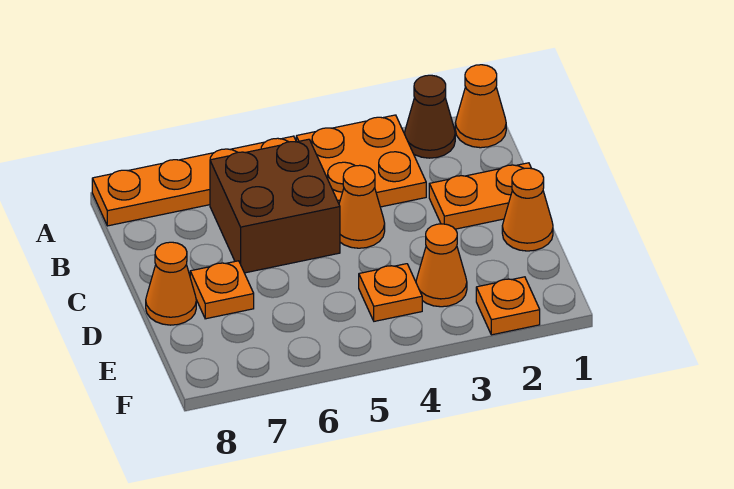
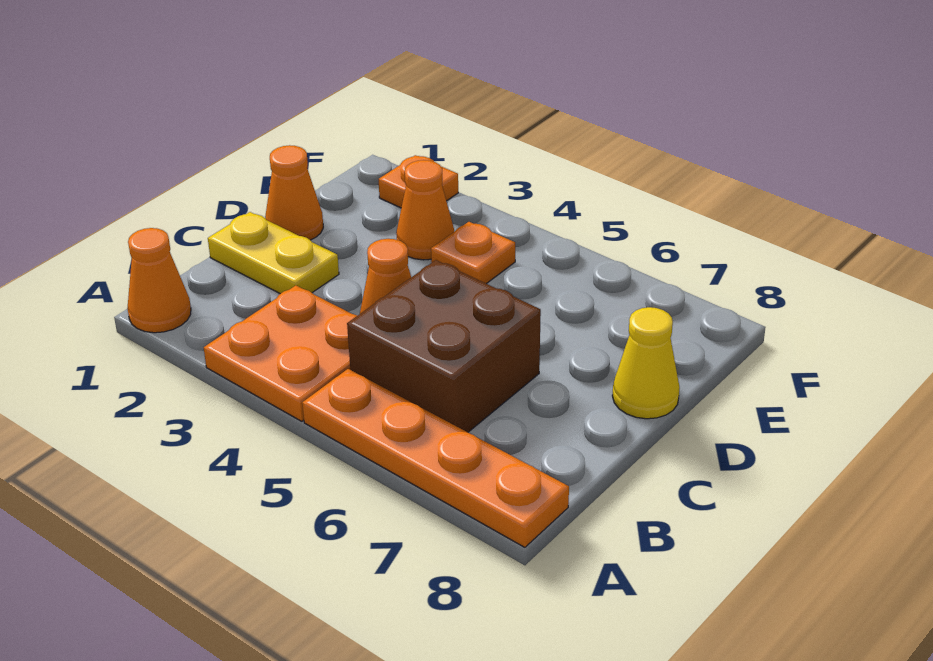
brown cone A2 level 1 -> none
orange plate C1:C2 level 1 -> yellow plate C1:C2 level 1
orange plate D7 level 1 -> none
orange cone D8 level 1 -> yellow cone D8 level 1

